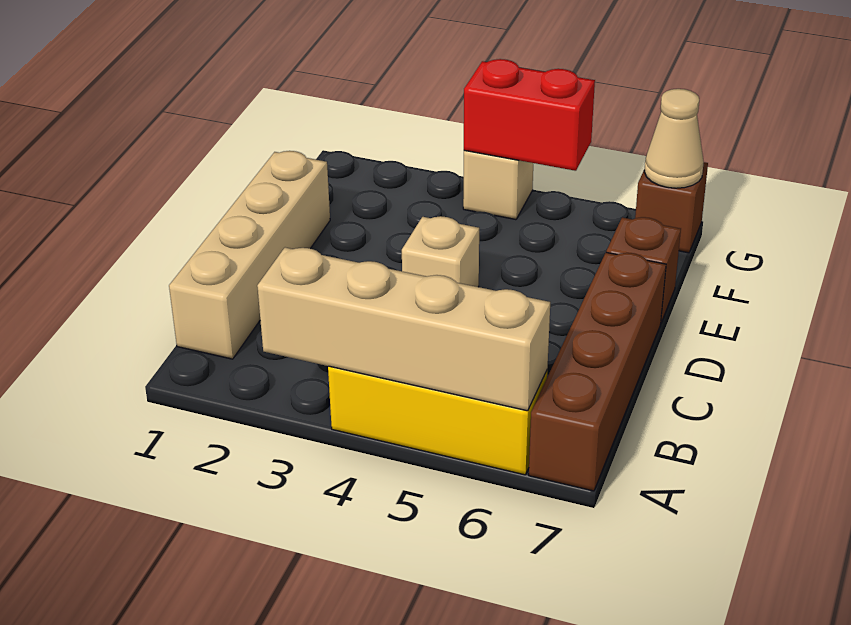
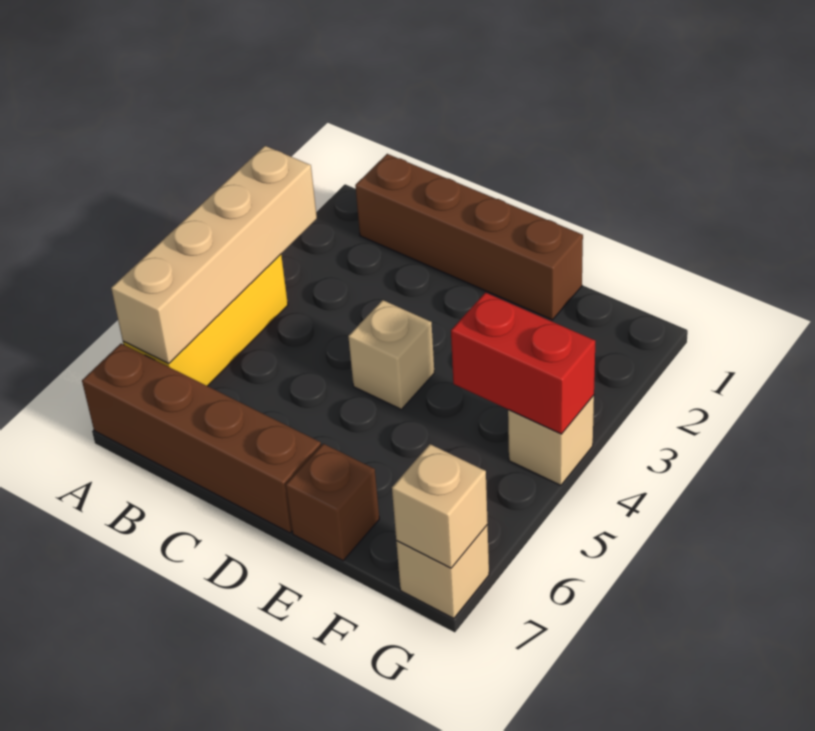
tan brick B1:E1 level 1 -> brown brick B1:E1 level 1
red brick G4:G5 level 2 -> red brick F4:G4 level 2
brown brick G7 level 1 -> tan brick G7 level 1
tan cone G7 level 2 -> tan brick G7 level 2

